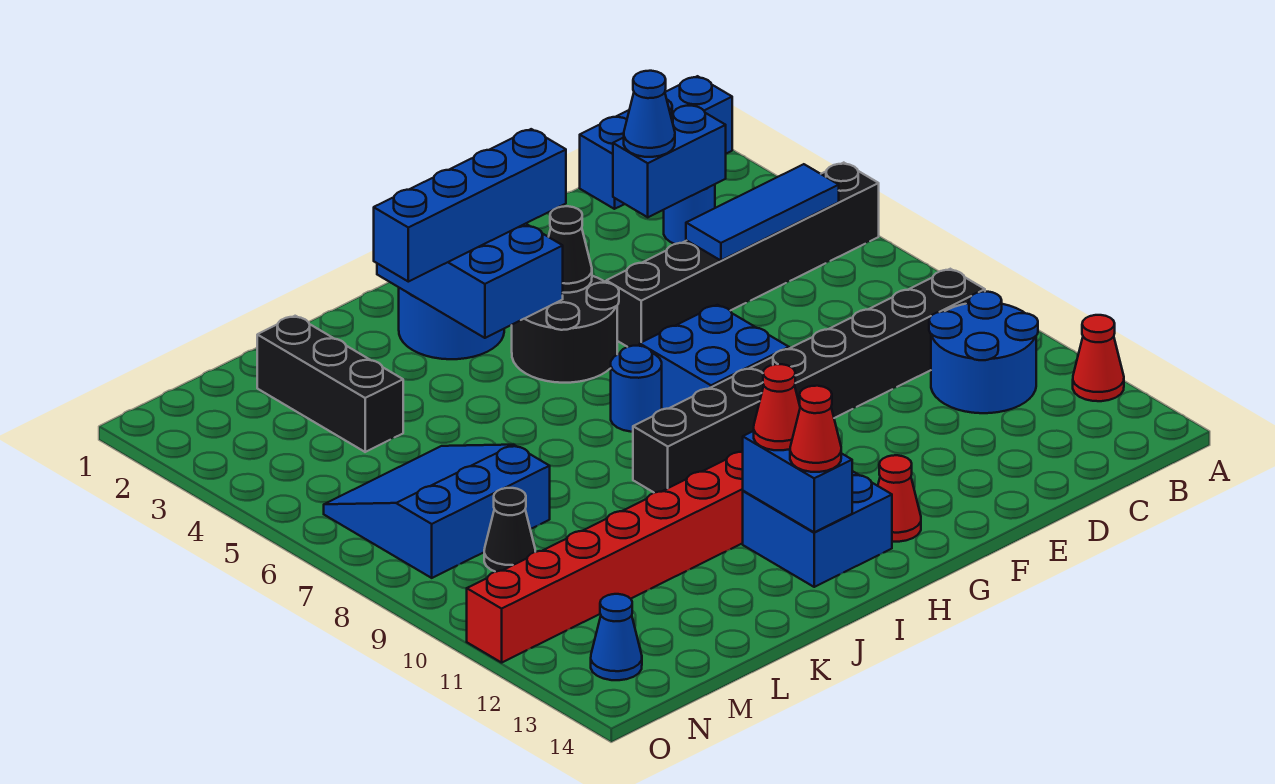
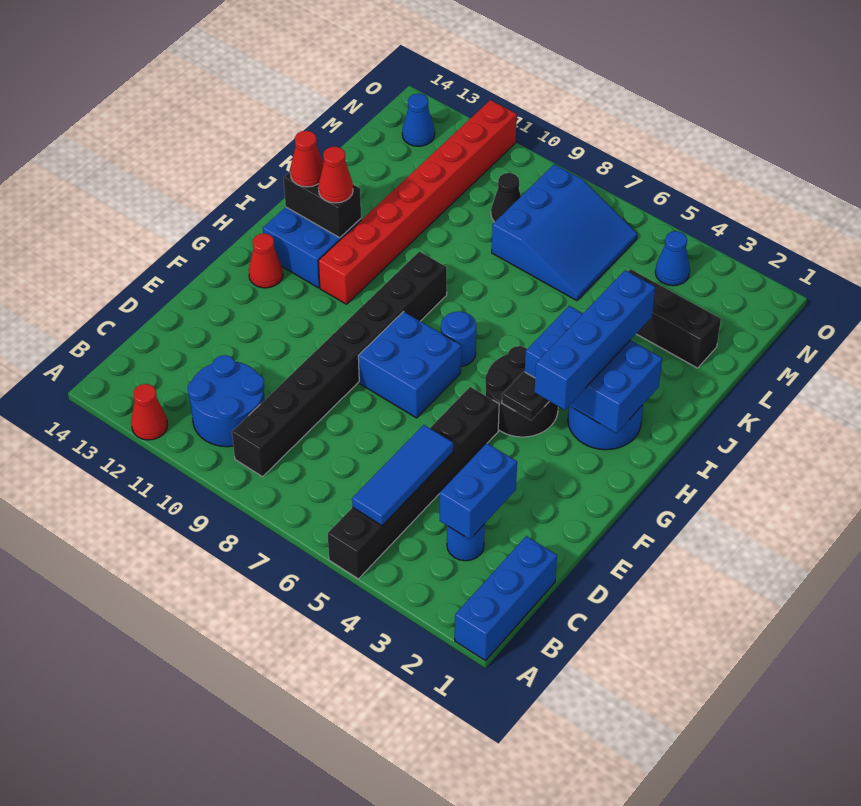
blue cone D3 level 3 -> blue cone N4 level 1
black cone G4 level 2 -> black plate G4 level 2
blue brick I12:I13 level 2 -> black brick I12:I13 level 2

